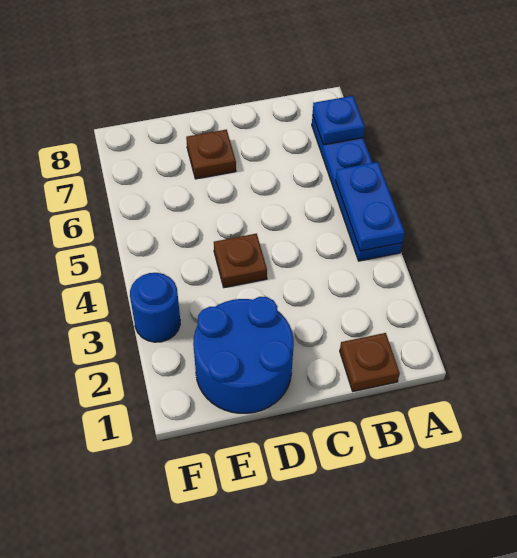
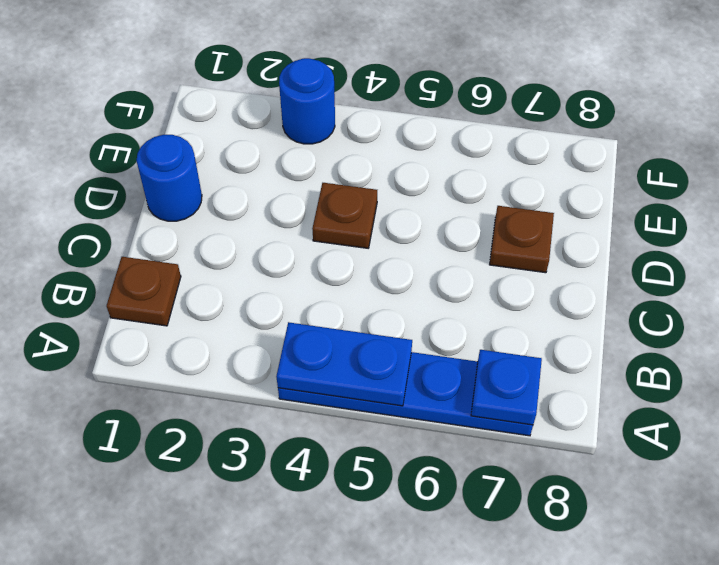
blue round brick D1:E2 level 1 -> blue round brick D1 level 1

